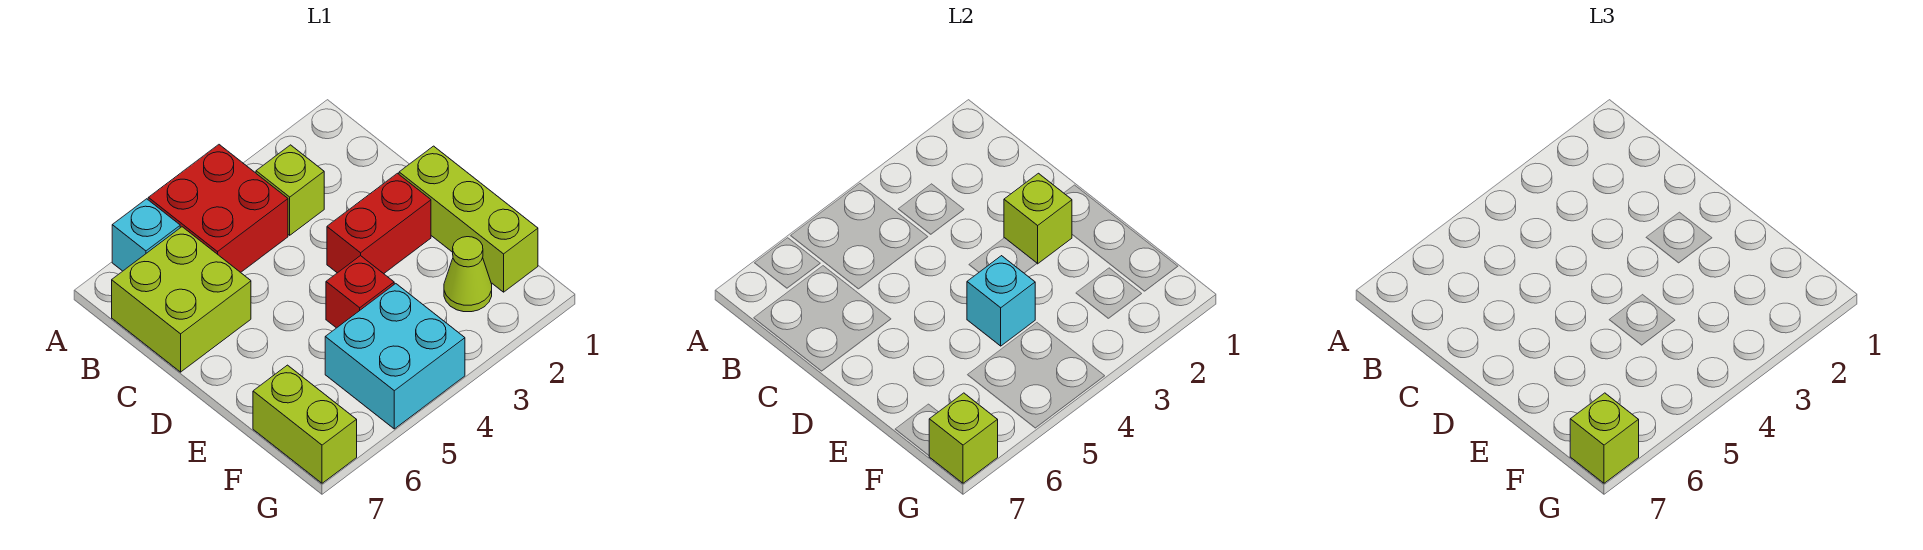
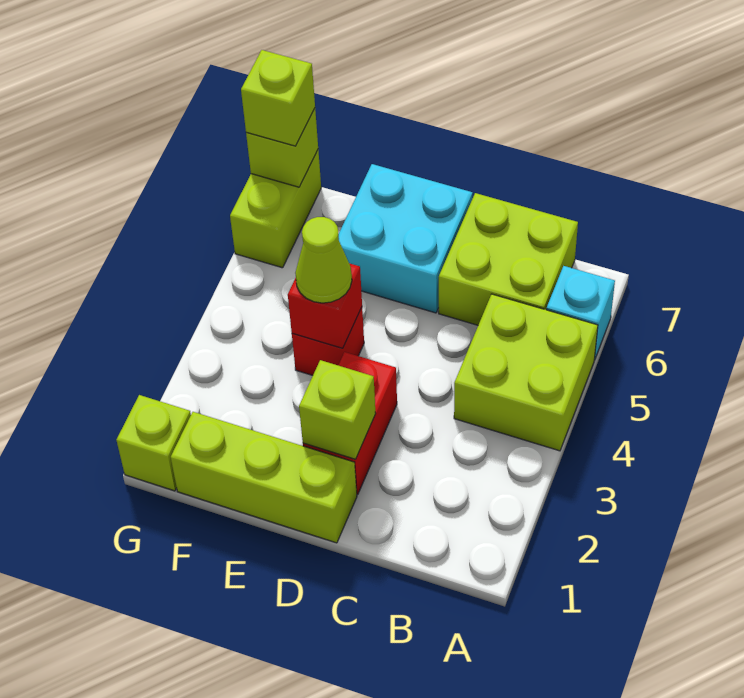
red brick A4:B5 level 1 -> lime brick A4:B5 level 1
lime brick B3 level 1 -> lime brick G1 level 1
cyan brick E4 level 2 -> red brick E4 level 2
lime cone F2 level 1 -> lime cone E4 level 3
cyan brick F4:G5 level 1 -> cyan brick D6:E7 level 1
lime brick F7:G7 level 1 -> lime brick G6:G7 level 1

